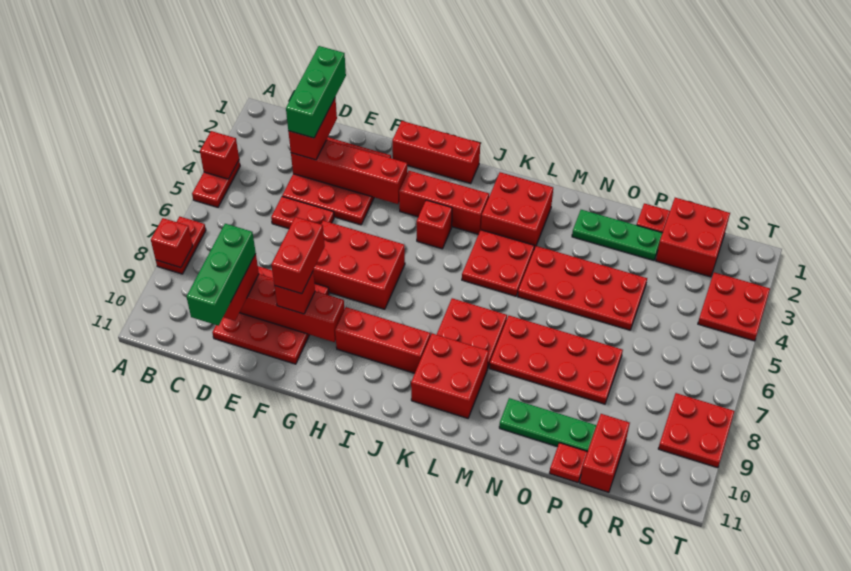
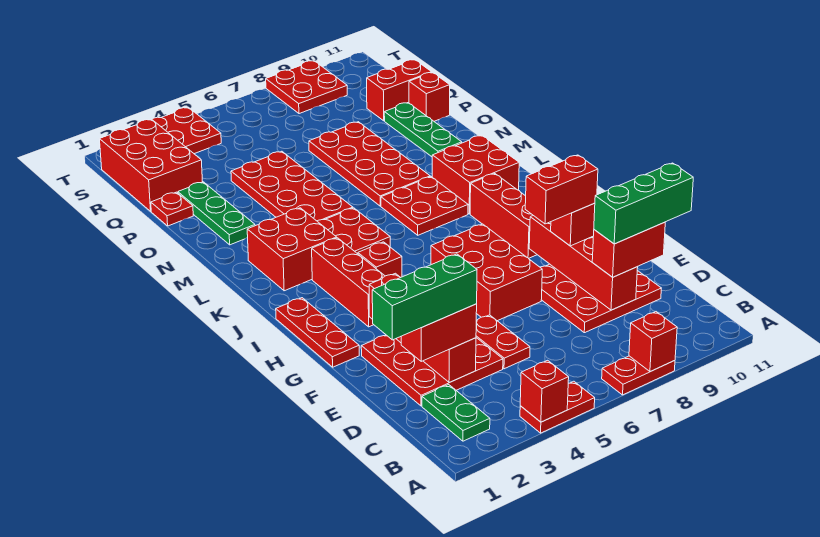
none -> green plate B2:C2 level 1
red brick G1:I1 level 1 -> red plate G1:I1 level 1
red plate P11 level 1 -> red brick P11 level 1
red brick Q1:R2 level 1 -> red brick Q1:S2 level 1

